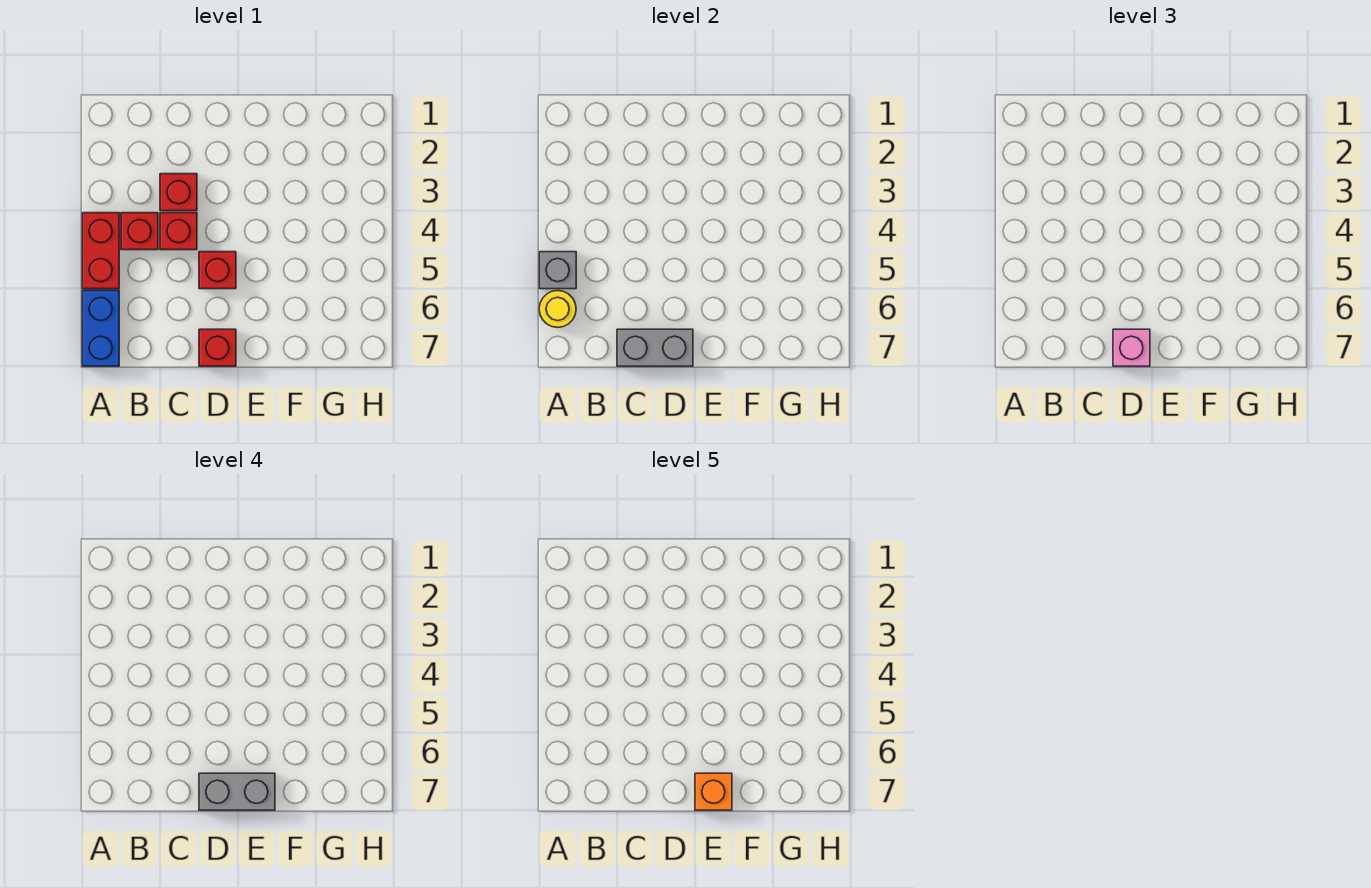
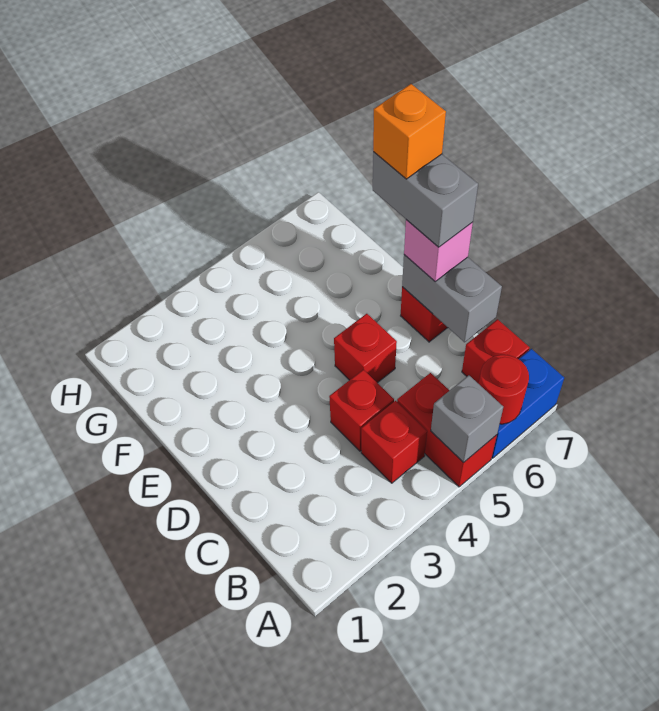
red brick A4:A5 level 1 -> red brick A5:B5 level 1
yellow round brick A6 level 2 -> red round brick A6 level 2
red brick C3 level 1 -> red brick B7 level 1

